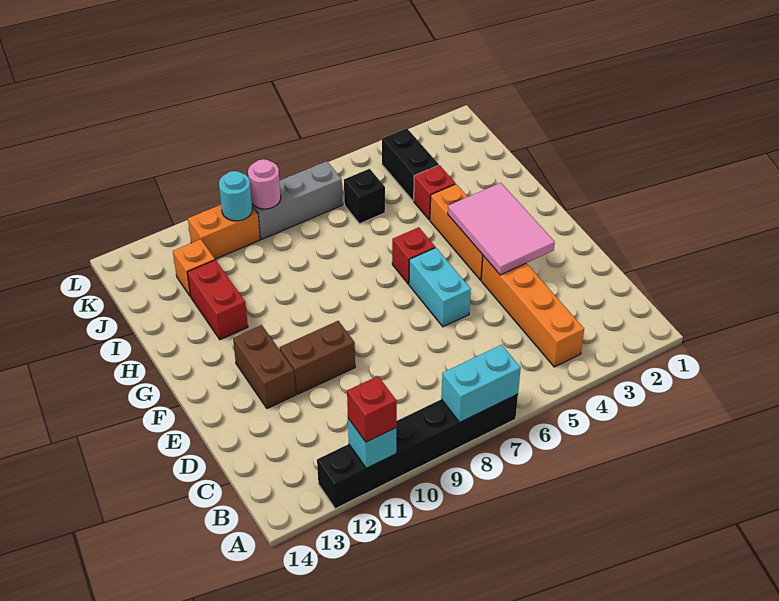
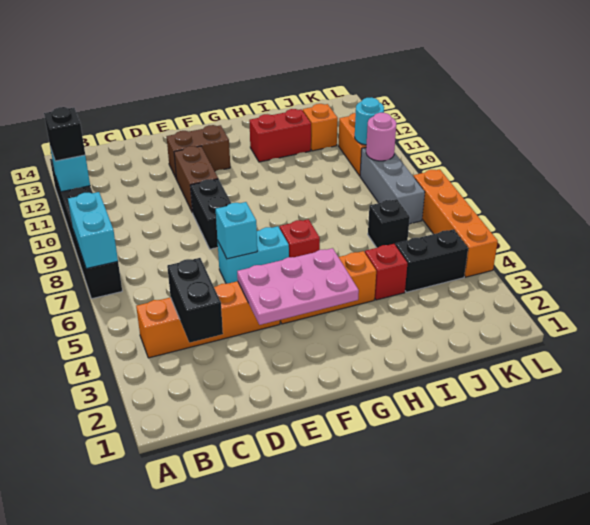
red brick A11 level 3 -> black brick A11 level 3
none -> black brick C3:C4 level 2
pink tile E3:G4 level 2 -> pink plate E3:G4 level 2
none -> cyan brick E6 level 2
none -> black brick E8:E9 level 1
none -> orange brick L4:L7 level 1

